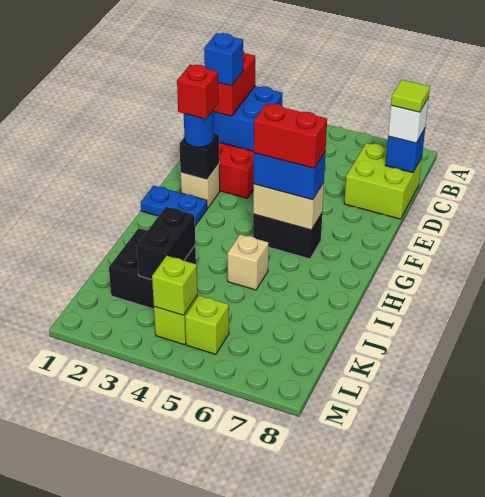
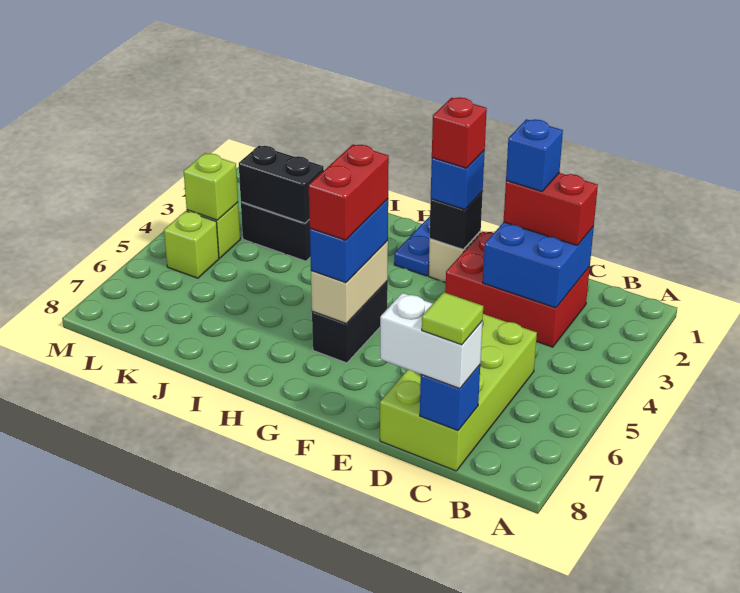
lime brick C7:D8 level 1 -> lime brick C5:D8 level 1
white brick C8 level 3 -> white brick C8:D8 level 3
blue round brick F2 level 3 -> blue brick F2 level 3
tan brick I5 level 1 -> none

